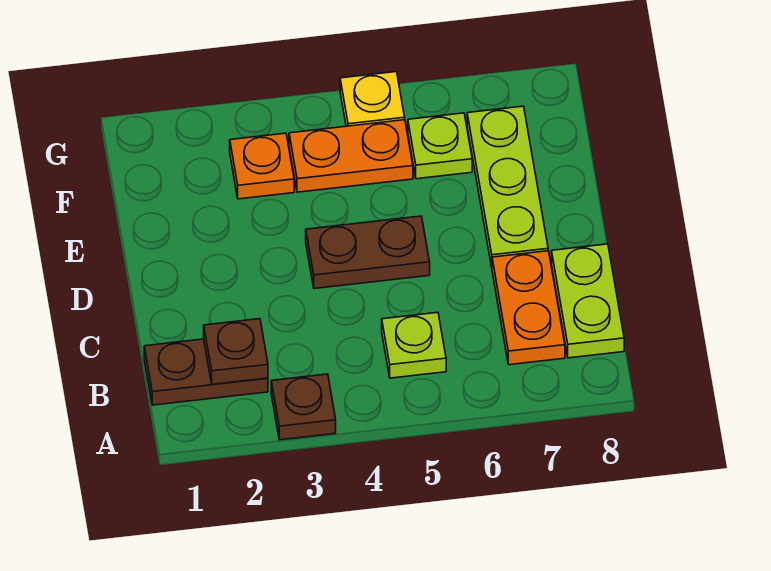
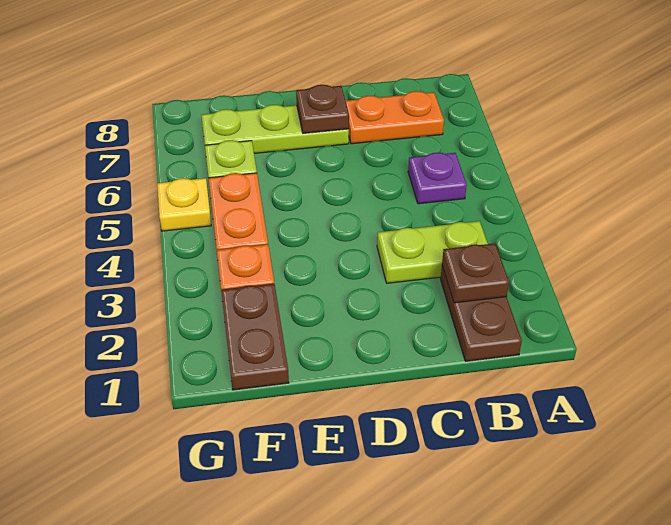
brown plate A3 level 1 -> brown plate D7 level 2
lime plate B5 level 1 -> purple plate B5 level 1
lime plate B8:C8 level 1 -> lime plate B3:C3 level 1
brown plate D4:D5 level 1 -> brown plate F1:F2 level 1

